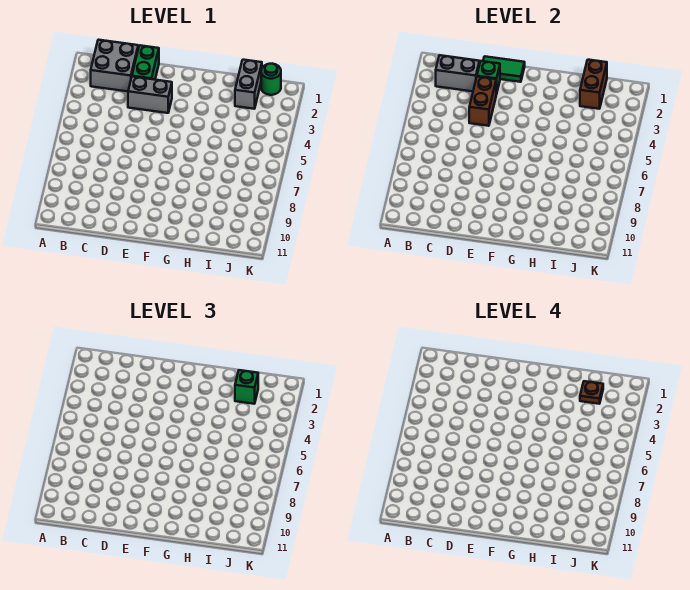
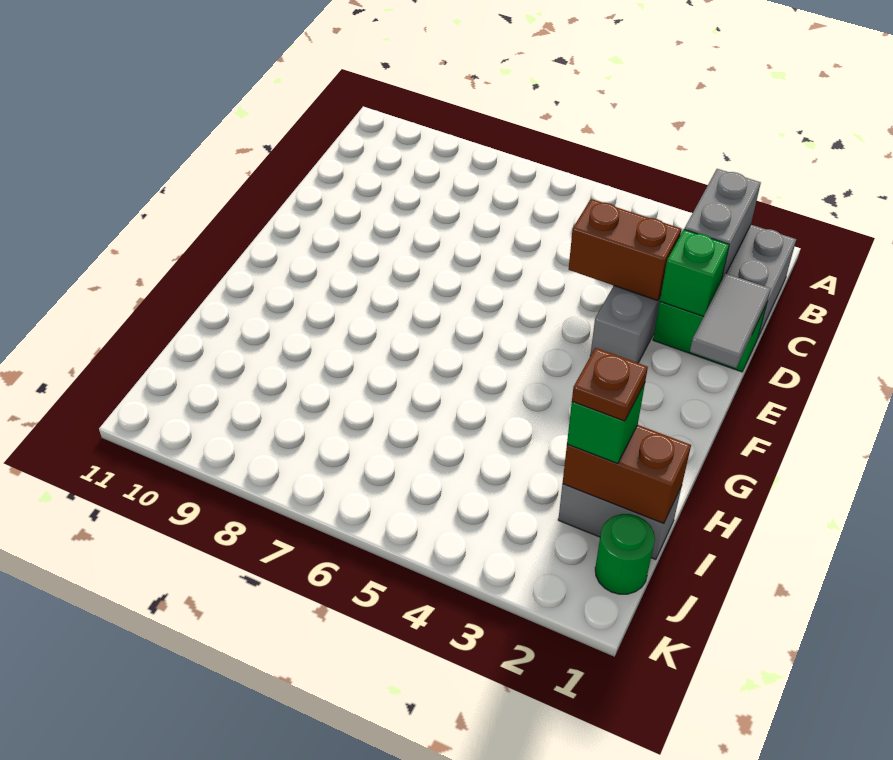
green tile D1:E1 level 2 -> grey tile D1:E1 level 2

